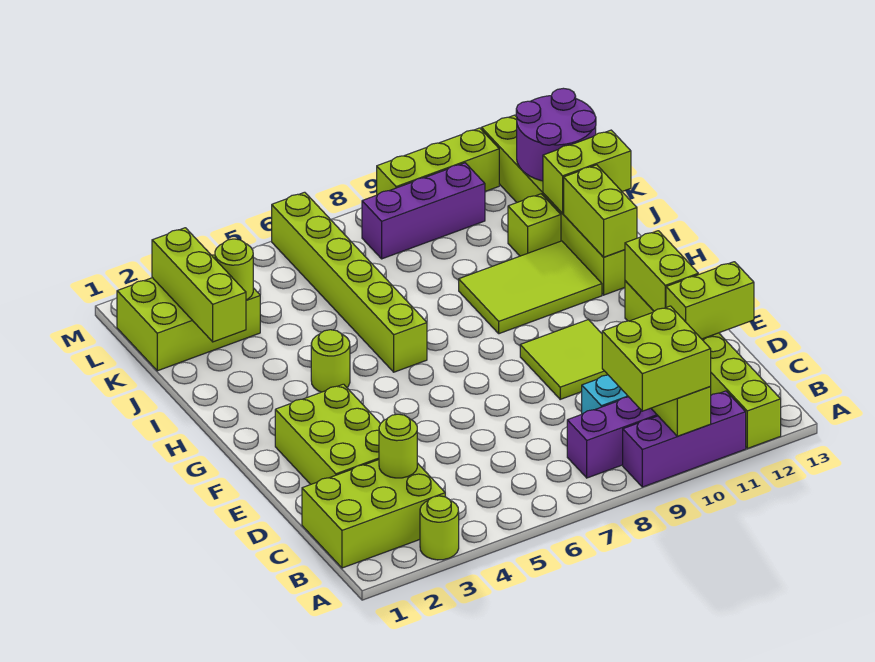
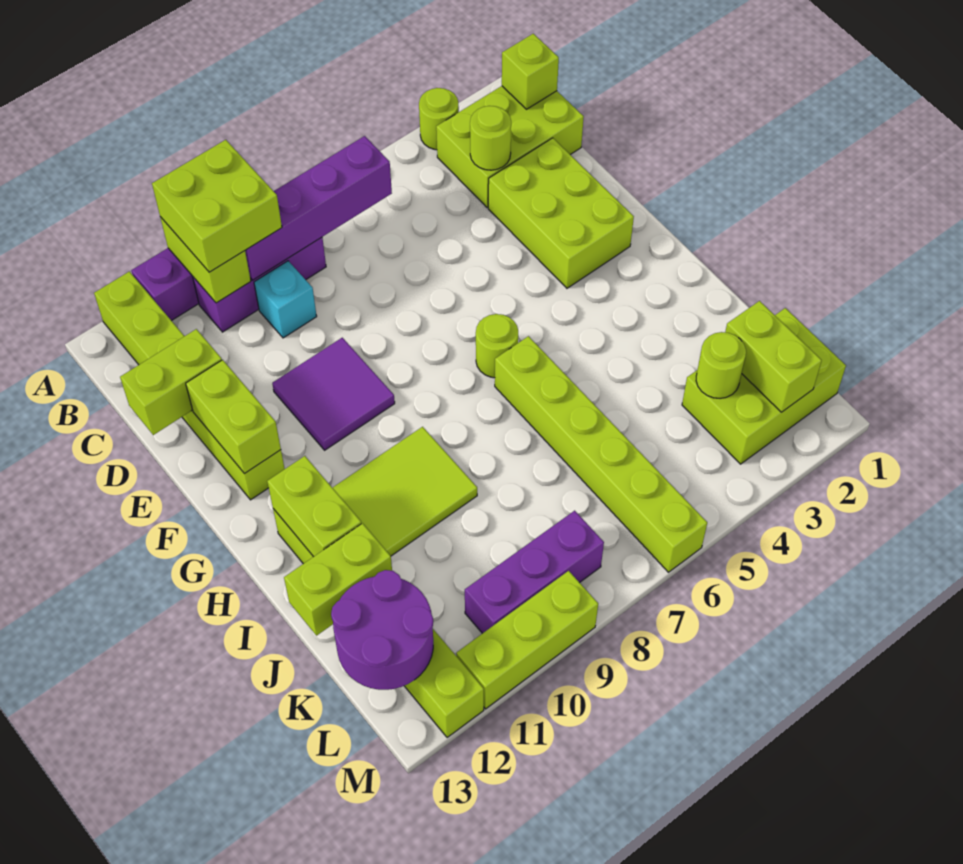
none -> purple brick B6:B9 level 2
lime tile E9:F10 level 1 -> purple tile E9:F10 level 1
lime round brick H4 level 1 -> lime round brick G6 level 1
lime brick J2:L2 level 2 -> lime brick K2:L2 level 2
lime brick J11 level 1 -> lime brick B1 level 2

